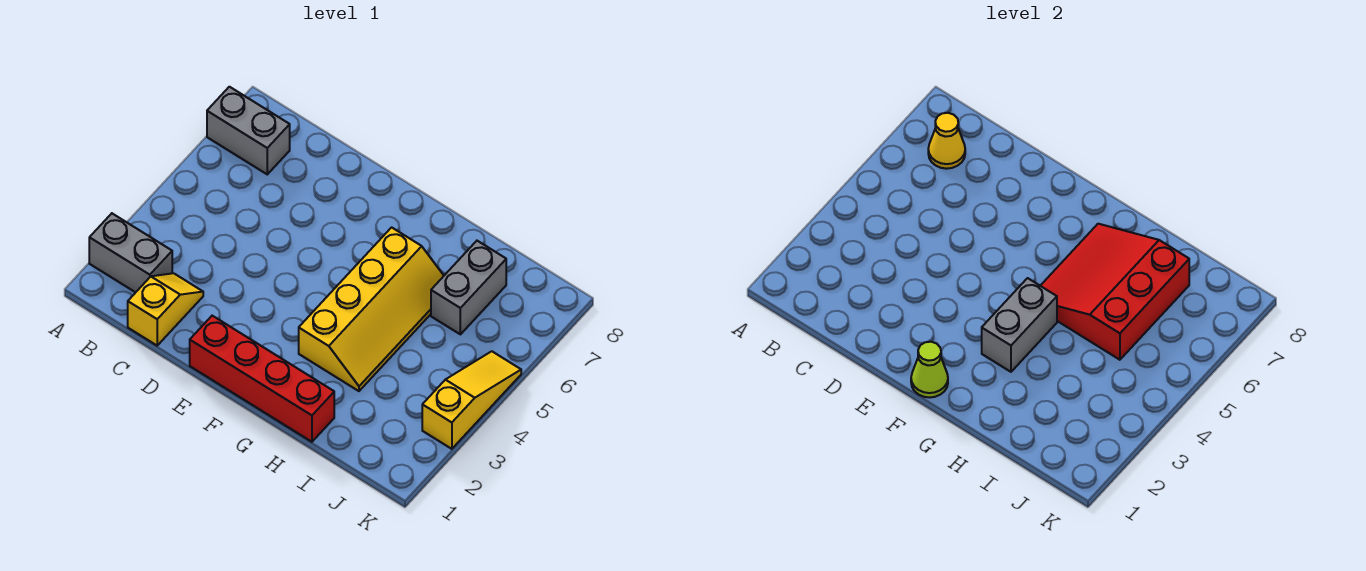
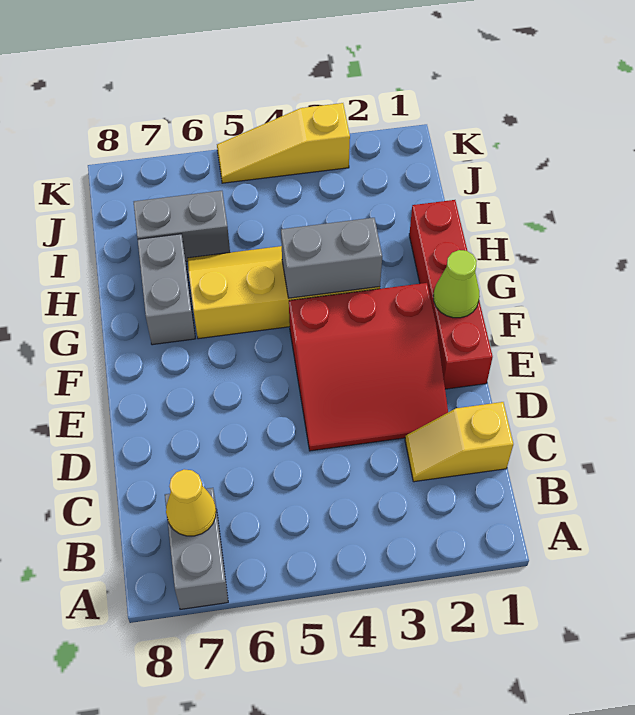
grey brick A2:B2 level 1 -> grey brick G7:H7 level 1
red slope G5:I7 level 2 top I -> red slope D2:F4 level 1 top F

